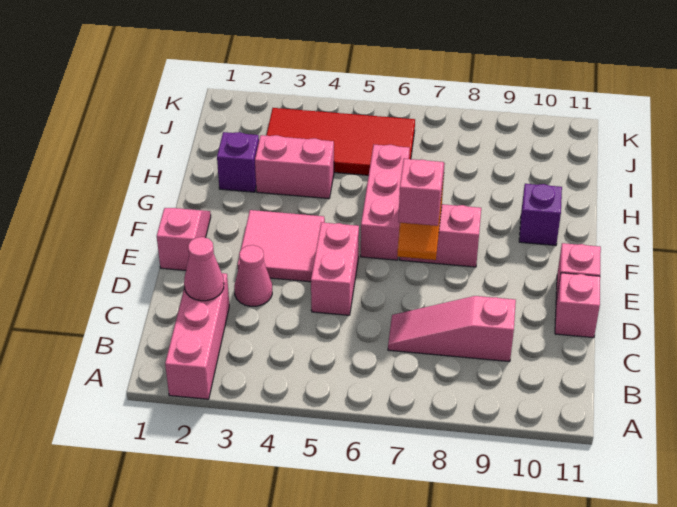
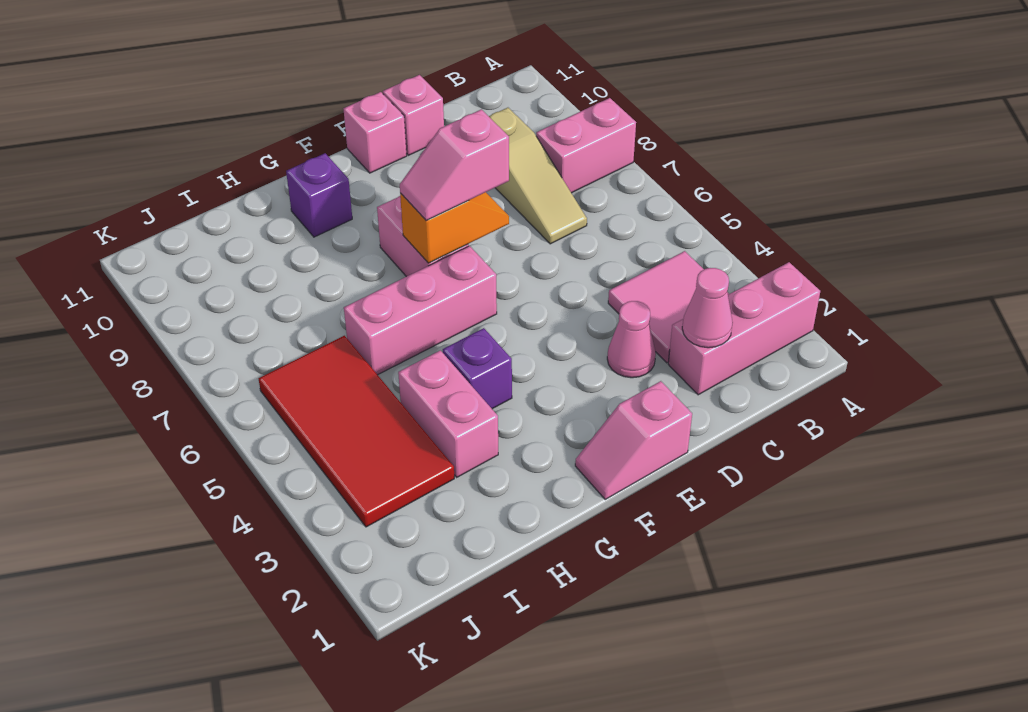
pink slope C7:C9 level 1 top 9 -> tan slope C7:C9 level 1 top 9
pink brick D5:E5 level 1 -> pink brick A8:B8 level 1
pink tile E3:F4 level 1 -> pink tile B3:C4 level 1
purple brick H2 level 1 -> purple brick G4 level 1

